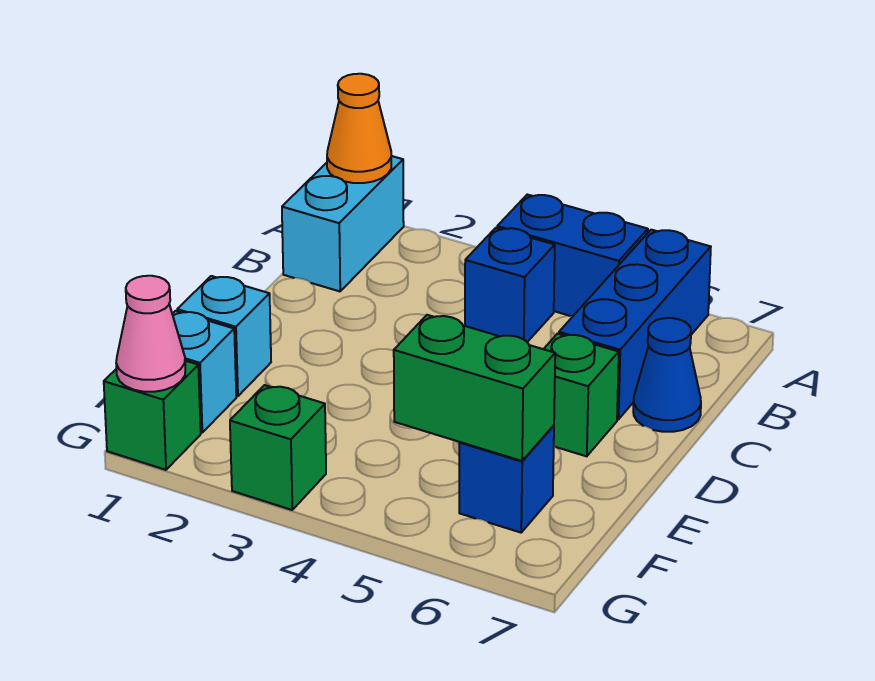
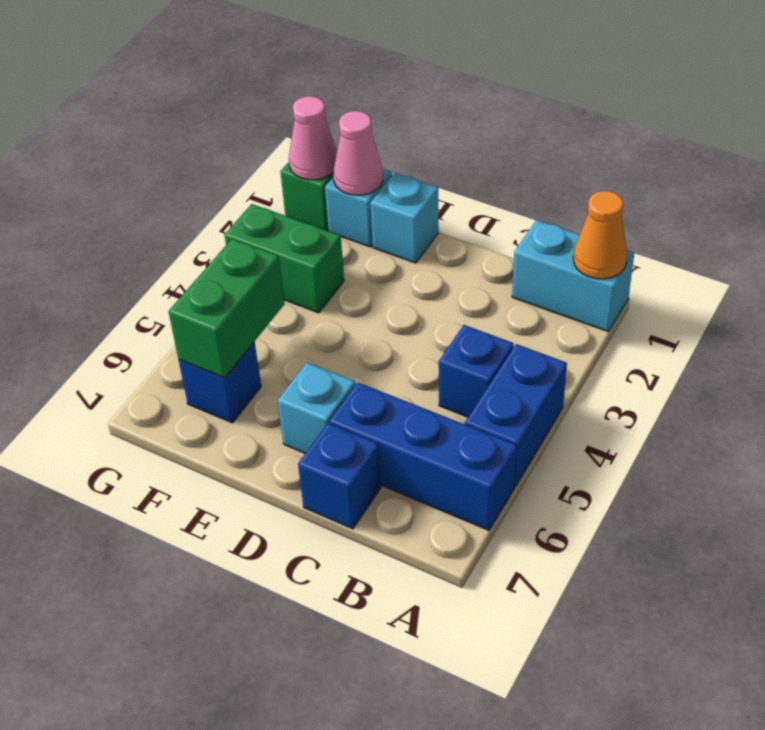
blue cone C7 level 1 -> blue brick C7 level 1
green brick D6 level 1 -> cyan brick D6 level 1
none -> pink cone F1 level 2
green brick G3 level 1 -> green brick F3:G3 level 1

